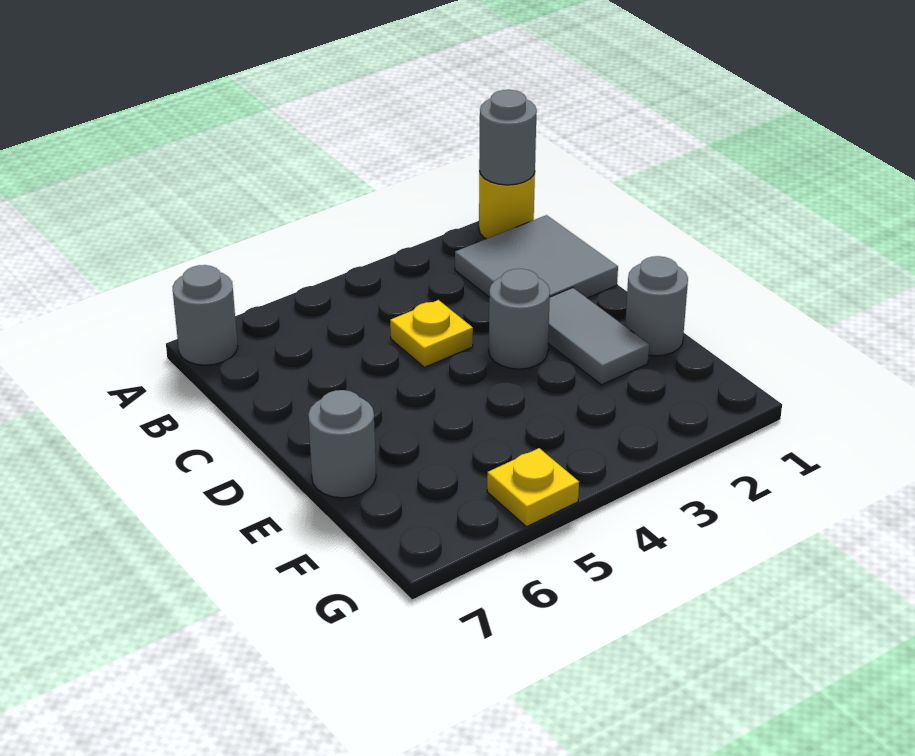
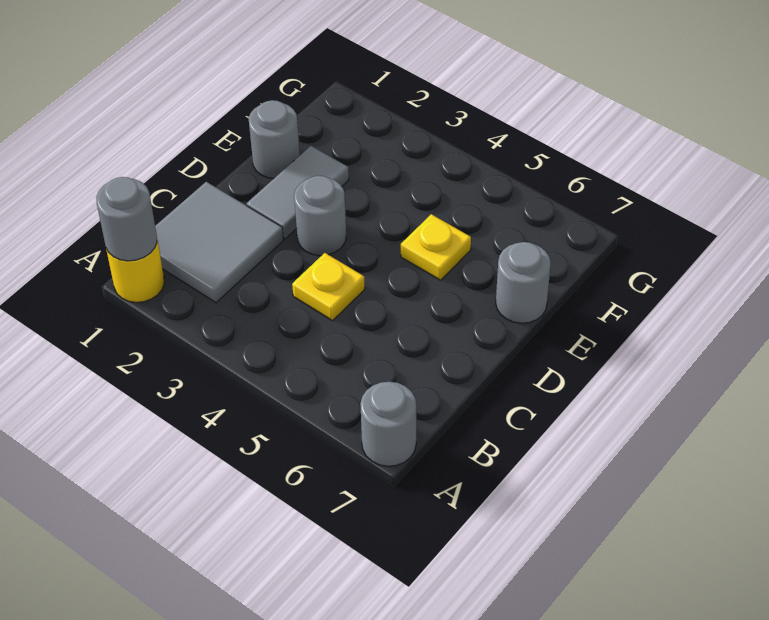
yellow plate G5 level 1 -> yellow plate E5 level 1

